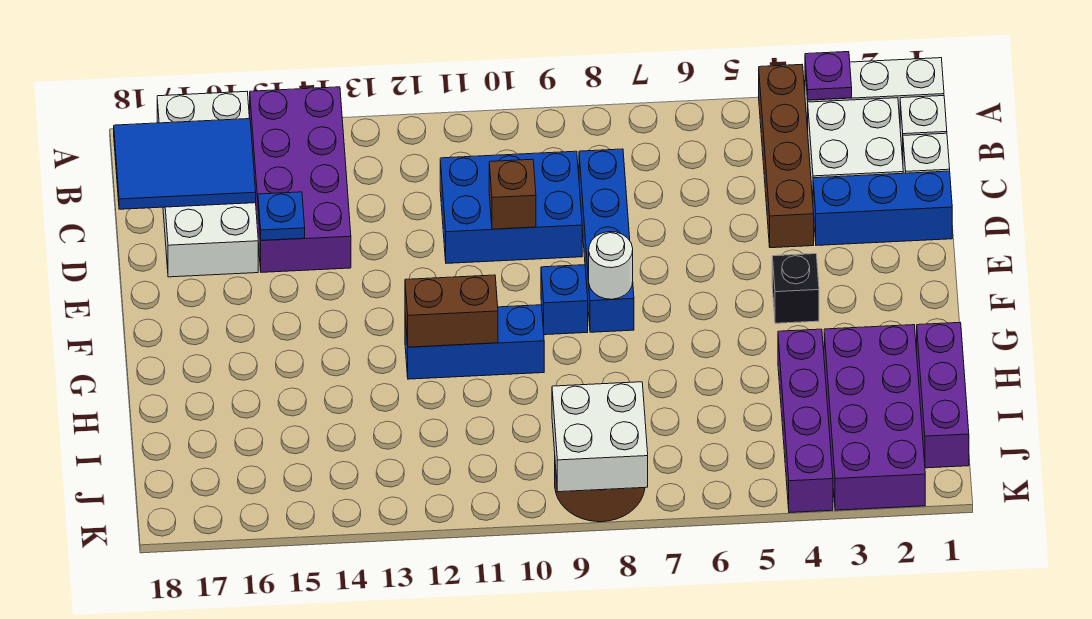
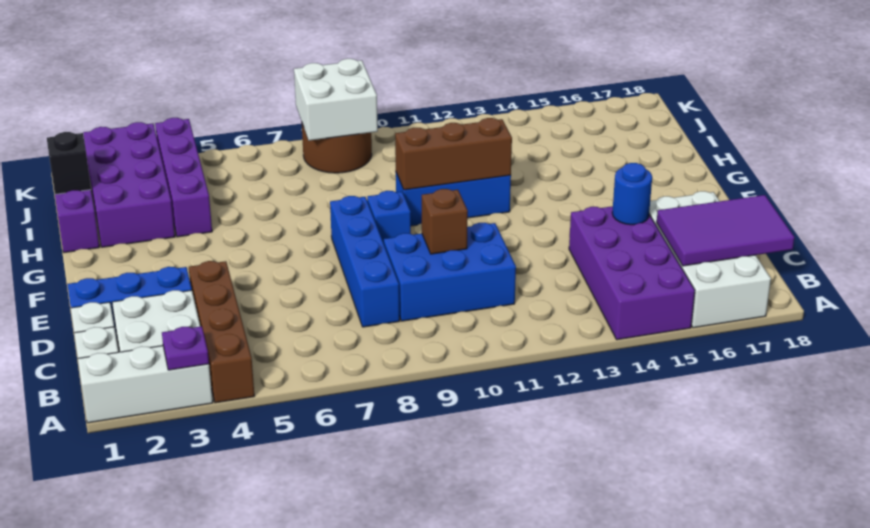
blue tile B16:C18 level 2 -> purple tile B16:C18 level 2
blue plate D15 level 2 -> blue round brick D15 level 2
black brick F4 level 1 -> black brick I1 level 2
white round brick F8 level 2 -> none
brown brick G11:G12 level 2 -> brown brick G10:G12 level 2

